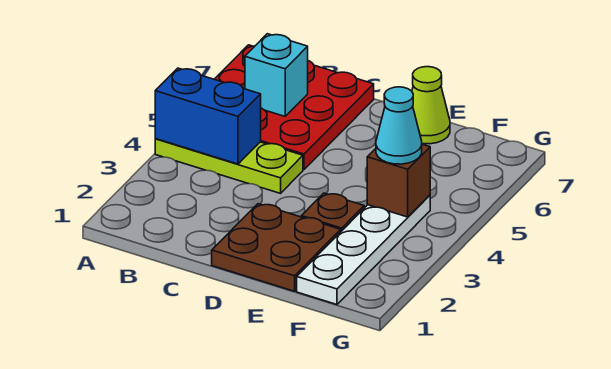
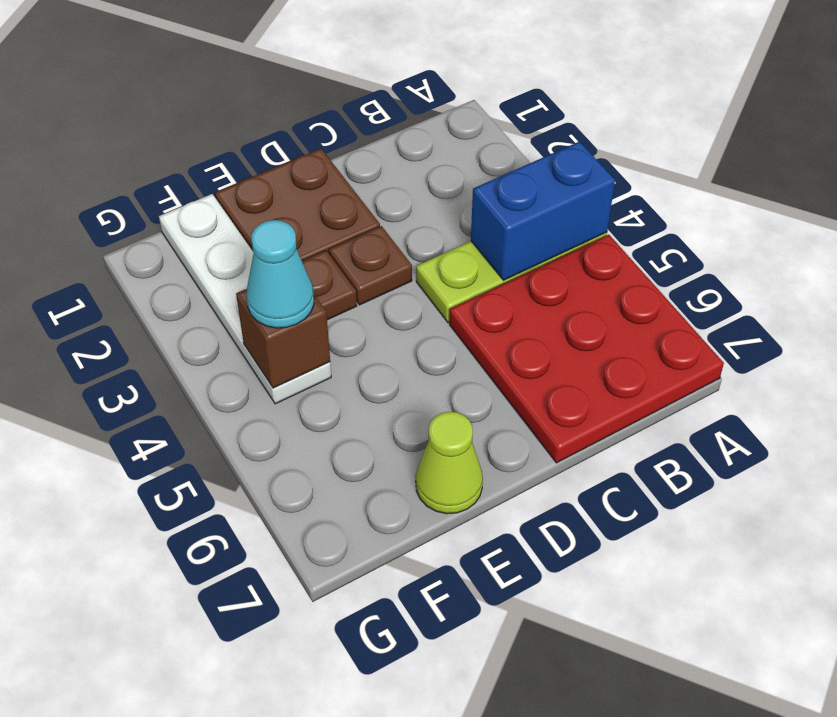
cyan brick B6 level 2 -> none
none -> brown plate D3 level 1

